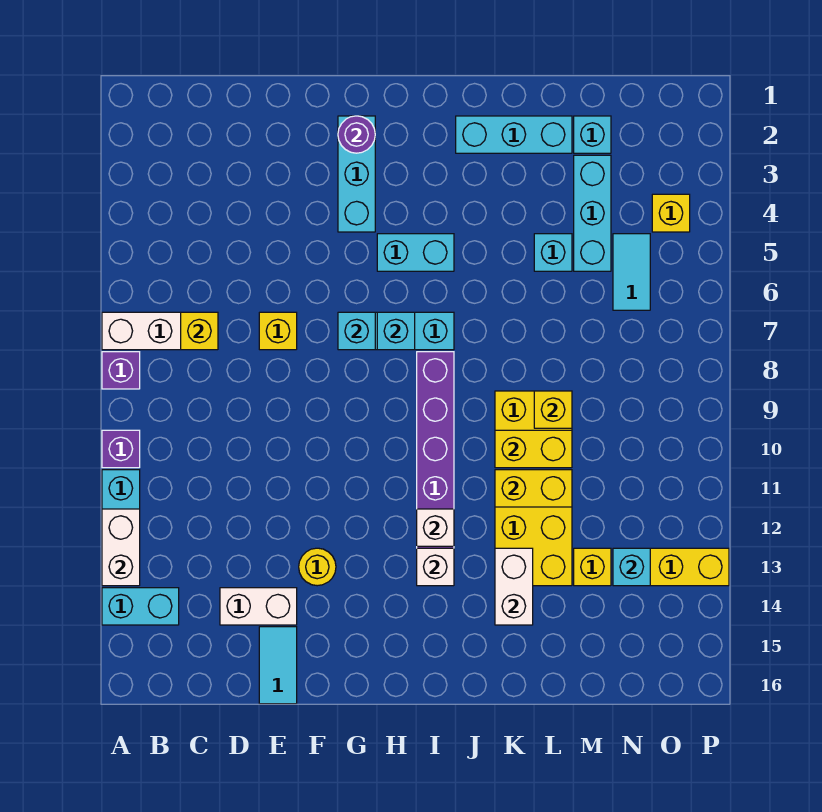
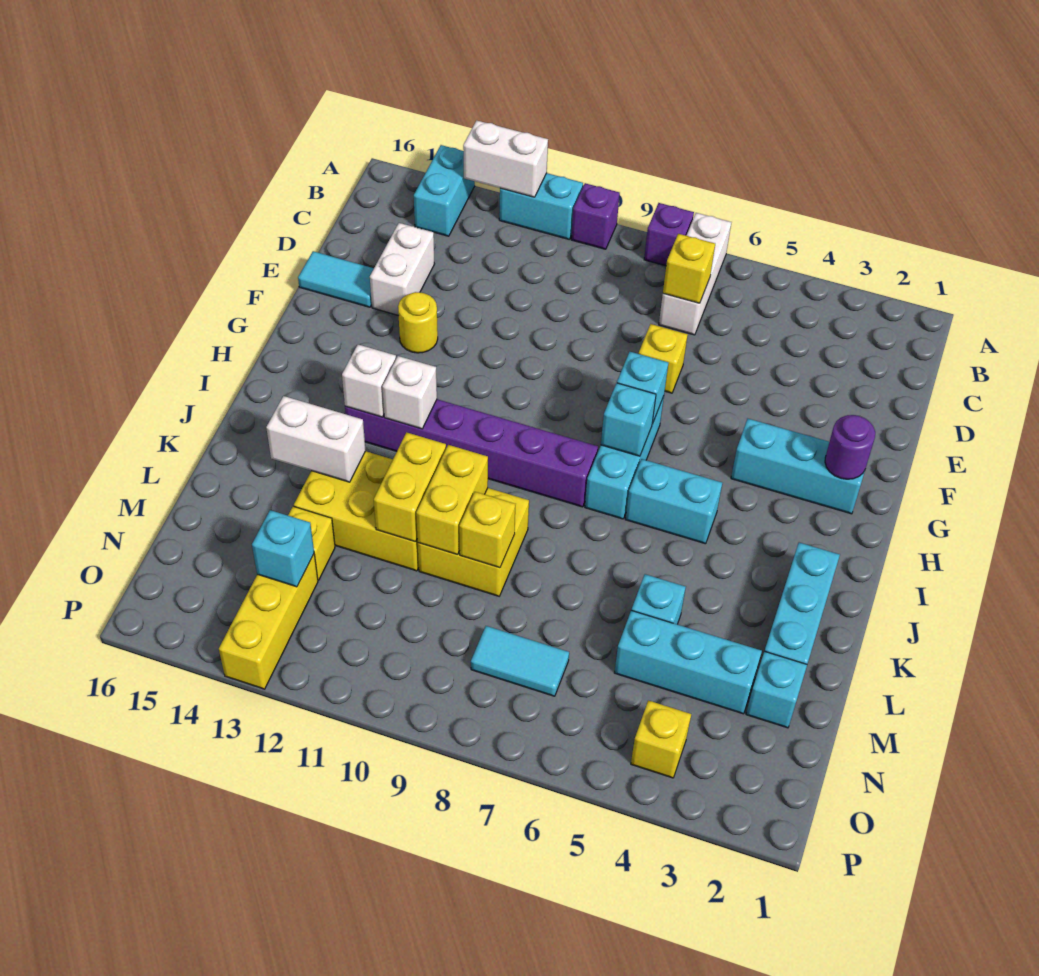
cyan brick H5:I5 level 1 -> cyan brick I5:I6 level 1
cyan tile N5:N6 level 1 -> cyan tile N7:N8 level 1

